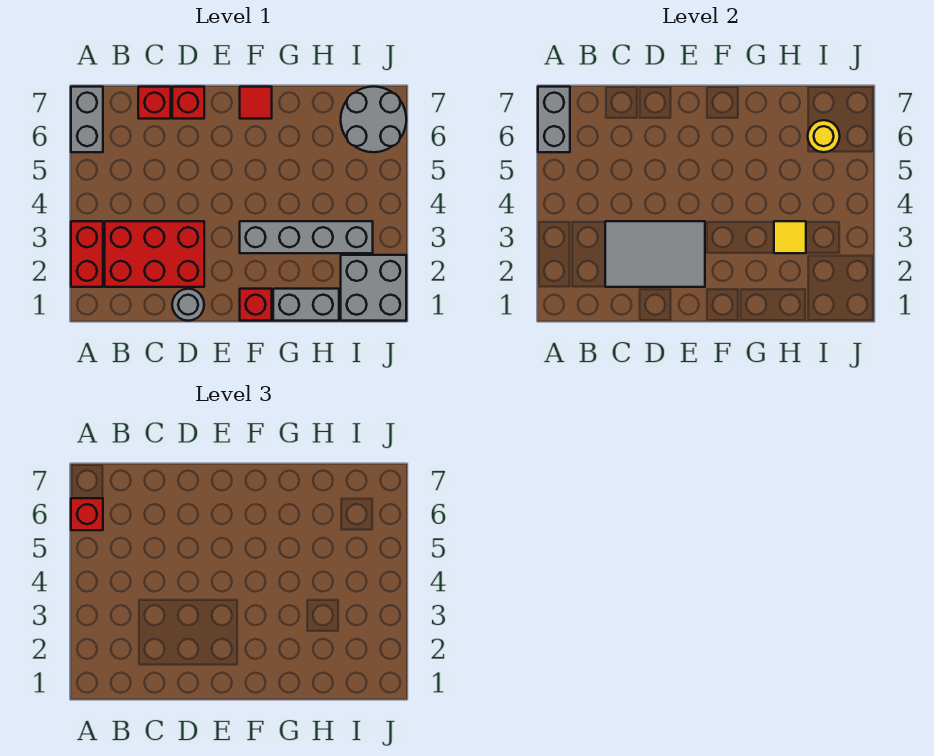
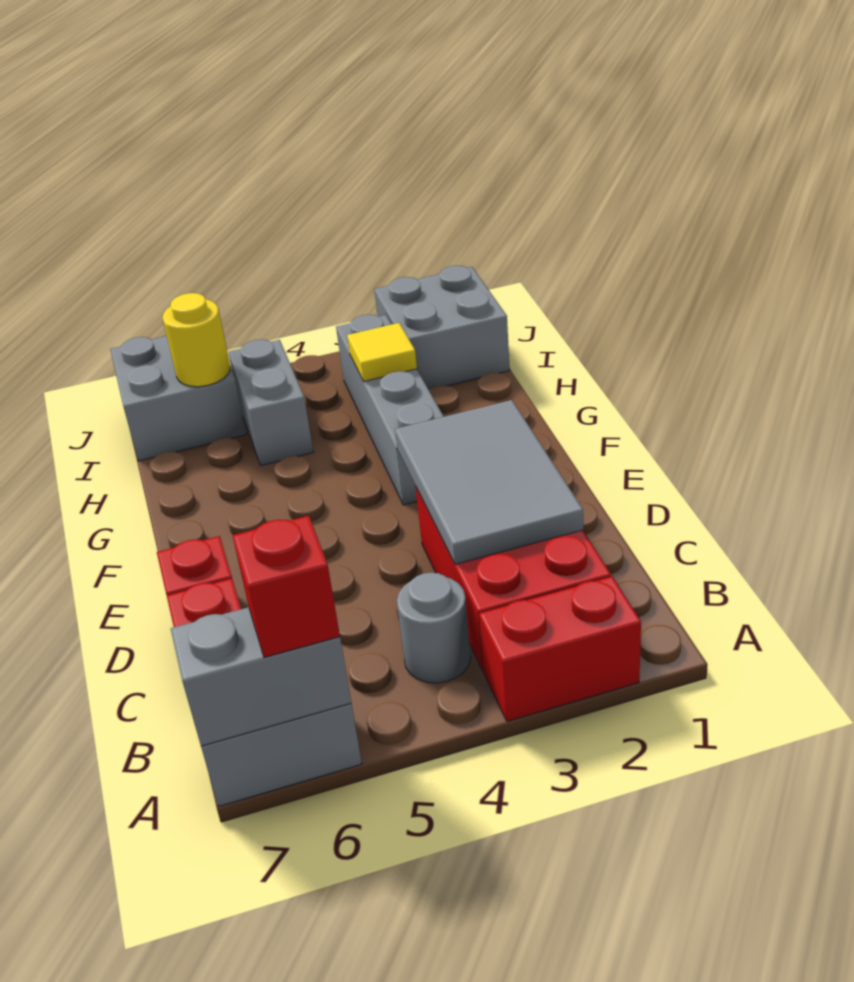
grey round brick D1 level 1 -> grey round brick B4 level 1
red brick F1 level 1 -> none
red tile F7 level 1 -> none
grey brick G1:H1 level 1 -> grey brick H5:I5 level 1
grey round brick I6:J7 level 1 -> grey brick I6:J7 level 1

